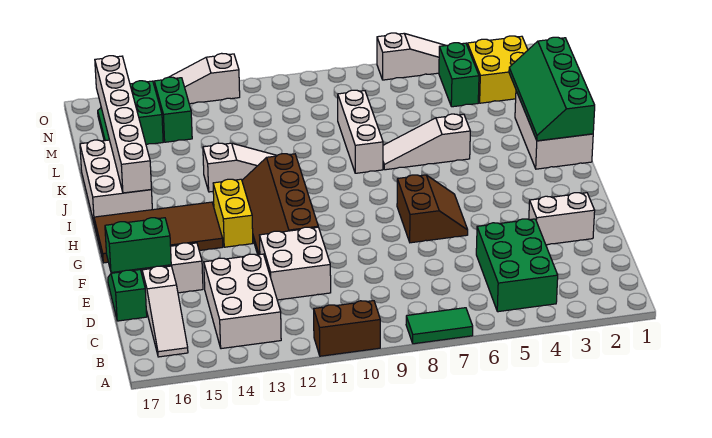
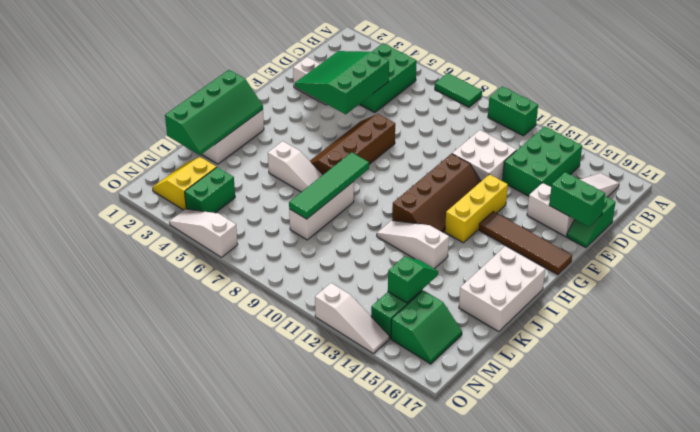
brown brick A10:A11 level 1 -> green brick A10:A11 level 1
white brick B13:D14 level 1 -> green brick B13:D14 level 1
none -> green slope D3:F5 level 2 top 5
brown slope F6:G7 level 1 top 7 -> brown slope F6:I7 level 1 top 7
yellow brick G13:H13 level 1 -> yellow brick F13:H13 level 1
brown tile G14:H17 level 1 -> brown tile G14:G17 level 1
none -> green tile I8:L8 level 2
white brick I16:N16 level 2 -> none
none -> green slope L14:M14 level 2 top M
yellow brick M2:N3 level 1 -> yellow slope M2:N3 level 1 top 3

